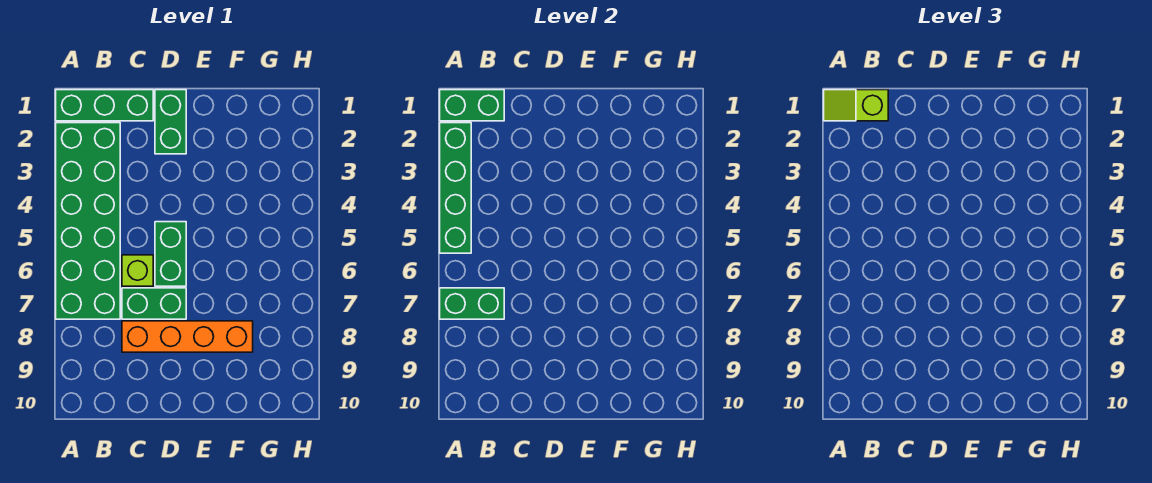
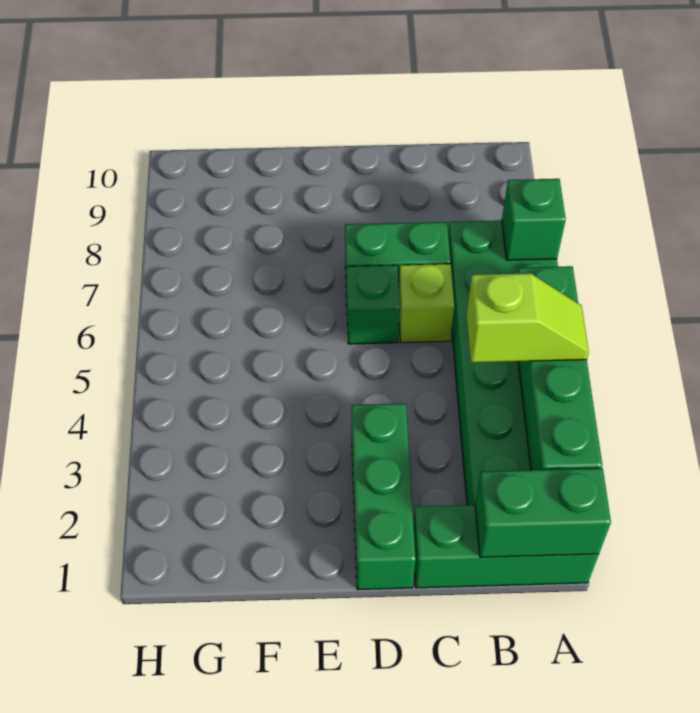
lime slope A1:B1 level 3 top B -> lime slope A4:B4 level 3 top B
green brick A7:B7 level 2 -> green brick A7 level 2
orange brick C8:F8 level 1 -> none
green brick D1:D2 level 1 -> green brick D1:D3 level 1
green brick D5:D6 level 1 -> green brick D6 level 1

